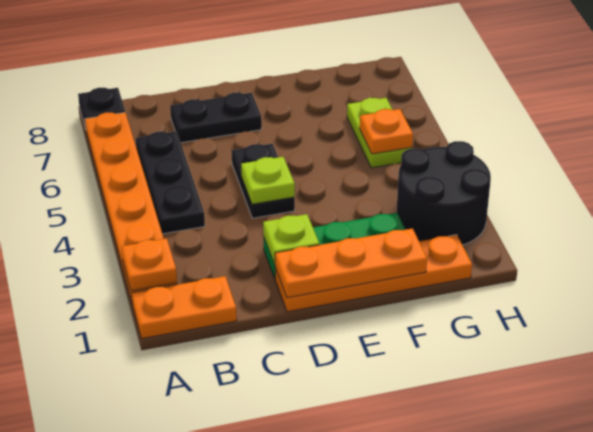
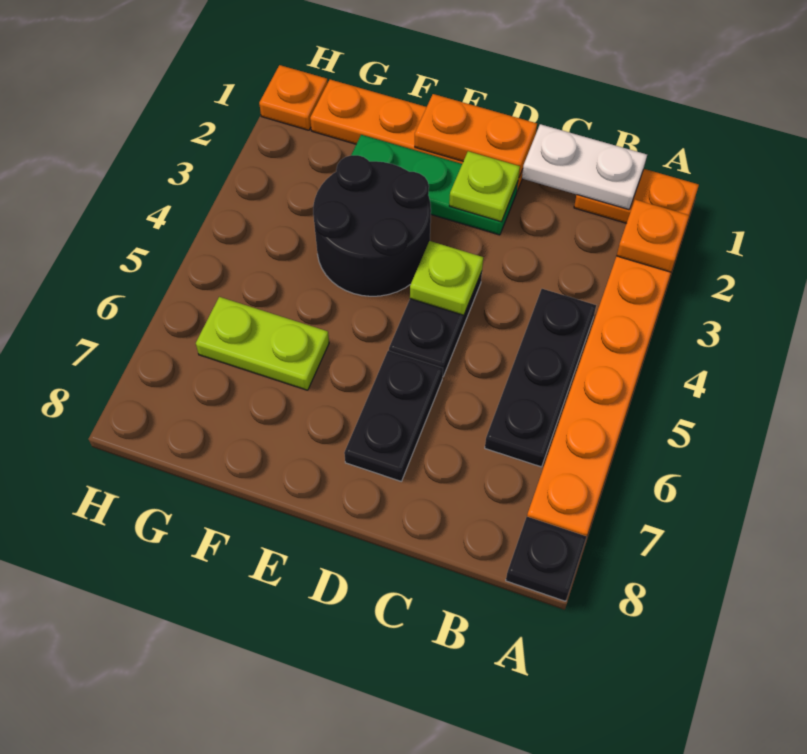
none -> white plate B1:C1 level 2
black plate C7:D7 level 1 -> black plate D6:D7 level 1
orange plate D1:F1 level 2 -> orange plate D1:E1 level 2
black round brick G2:H3 level 1 -> black round brick E3:F4 level 1
lime plate G5:G6 level 1 -> lime plate F6:G6 level 1
orange plate G5 level 2 -> orange plate H1 level 1

